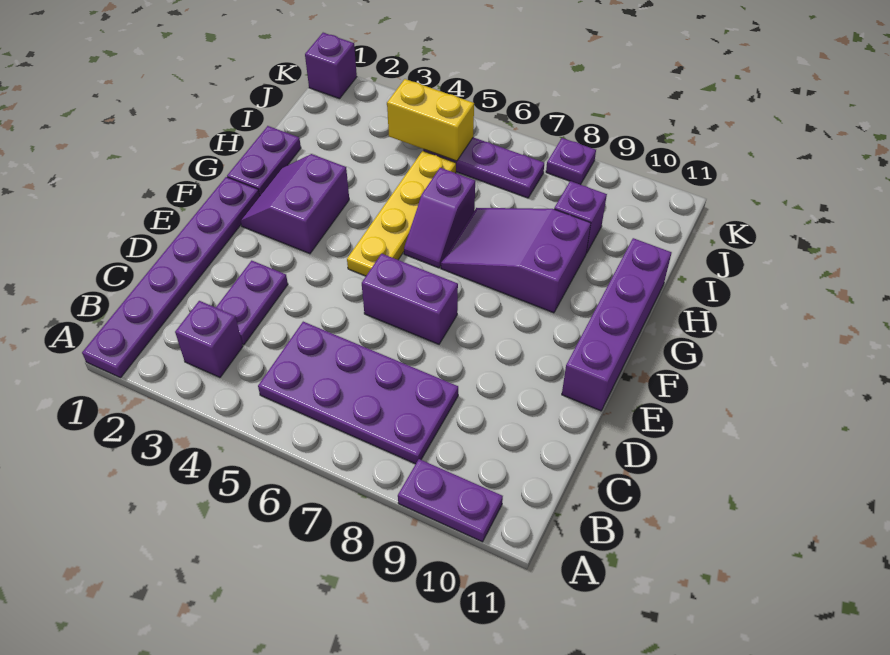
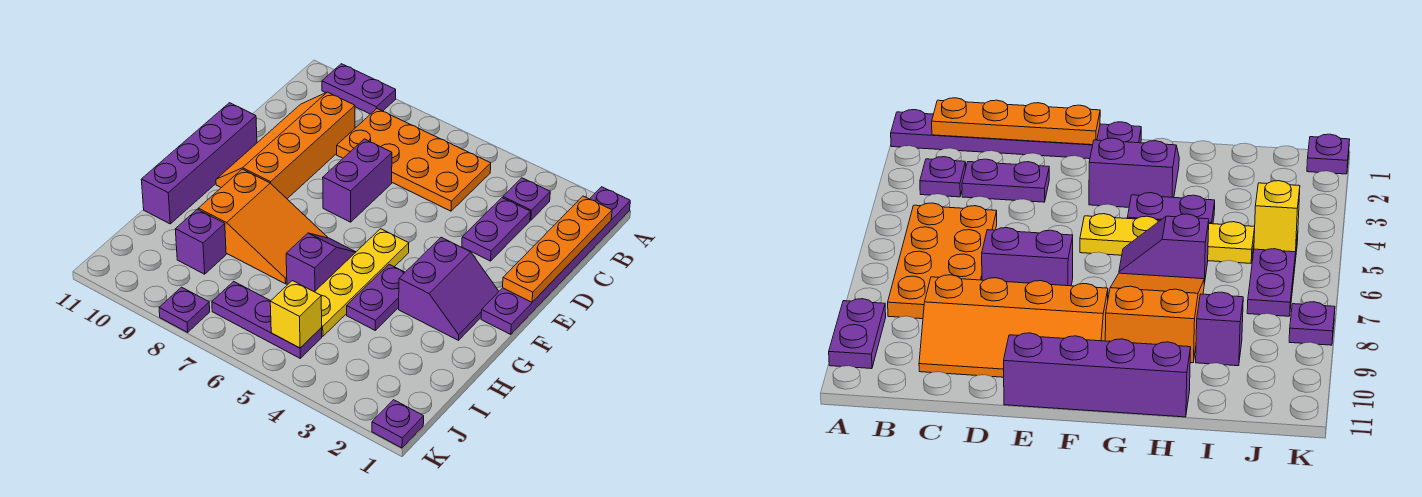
none -> orange plate B1:E1 level 2
purple brick B3 level 1 -> purple plate B3 level 1
purple plate B5:C8 level 1 -> orange plate B5:C8 level 1
none -> orange slope C9:F10 level 1 top 9
purple brick E6:E7 level 1 -> purple brick D7:E7 level 1
purple plate G1:H1 level 1 -> purple plate G4:H4 level 1
purple slope G7:H9 level 1 top 9 -> orange slope G7:H9 level 1 top 9
yellow brick J4:J5 level 2 -> yellow brick J5 level 2
purple brick K1 level 1 -> purple plate K1 level 1

